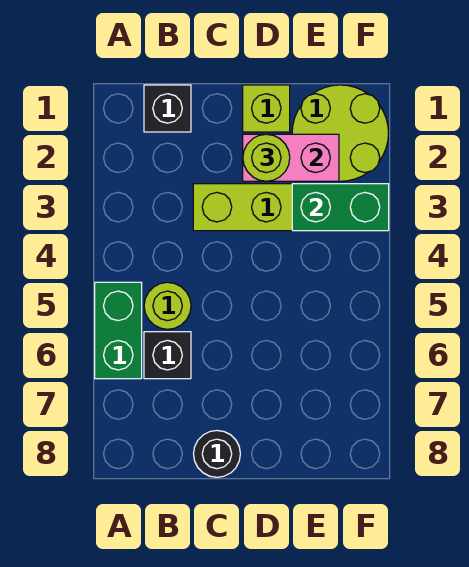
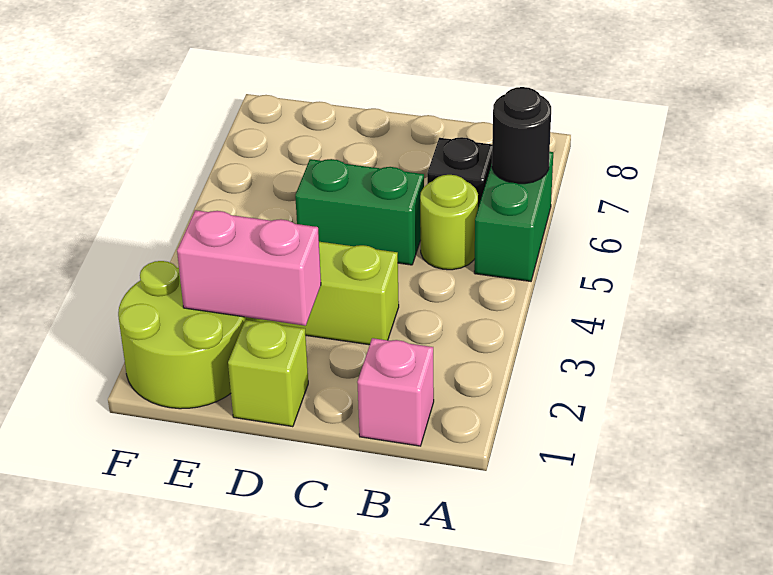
black brick B1 level 1 -> pink brick B1 level 1
black round brick C8 level 1 -> black round brick A6 level 2
lime round brick D2 level 3 -> none
green brick E3:F3 level 2 -> green brick C5:D5 level 1

